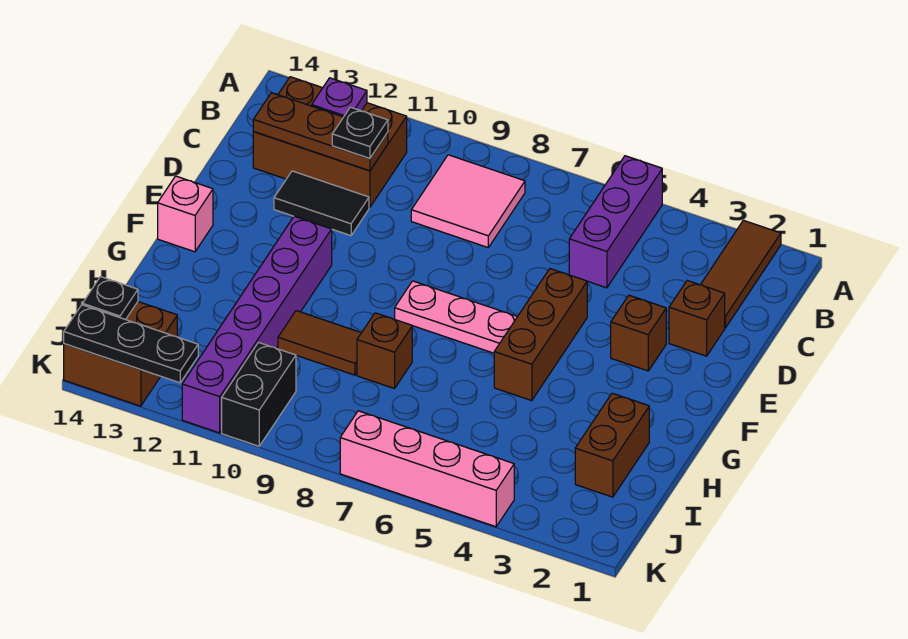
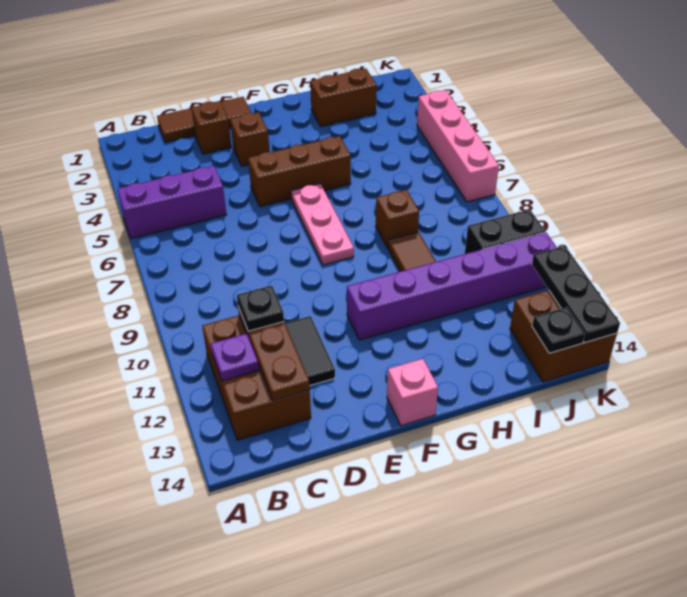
brown tile A2:C2 level 1 -> brown tile C1:E1 level 1
pink tile B8:C9 level 1 -> none

